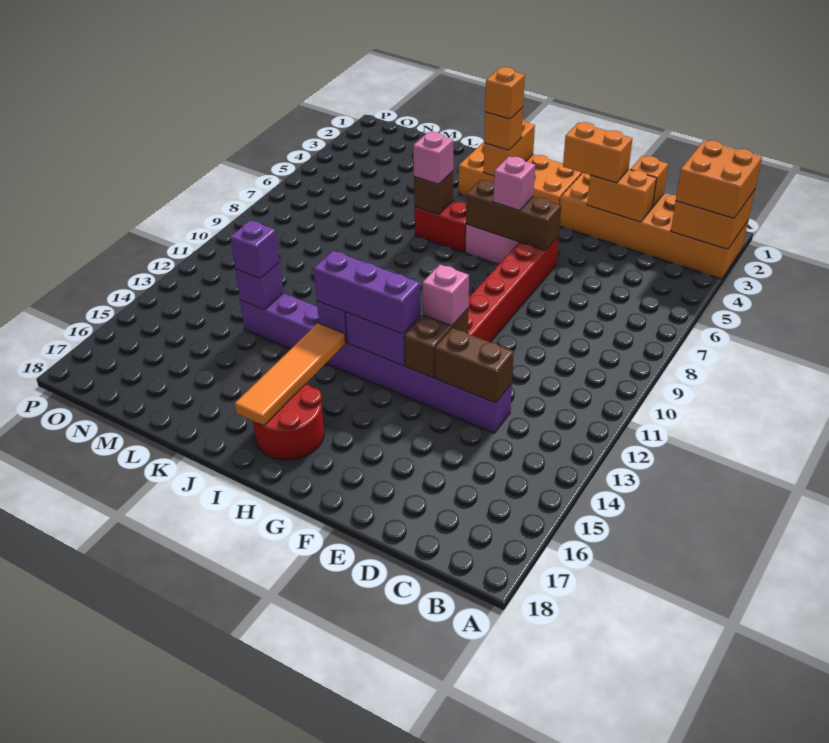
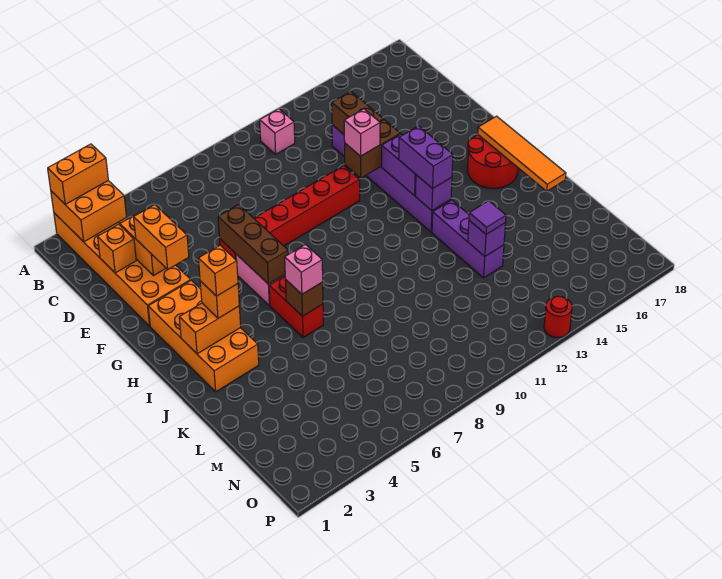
orange brick A2:B3 level 3 -> orange brick A2:A3 level 3
pink brick G6 level 3 -> pink brick B11 level 1
purple brick G13:I13 level 3 -> purple brick H13:I13 level 3
orange tile I14:I17 level 2 -> orange tile H17:K17 level 2
purple brick L13 level 3 -> purple tile L13 level 3
none -> red round brick P13 level 1

